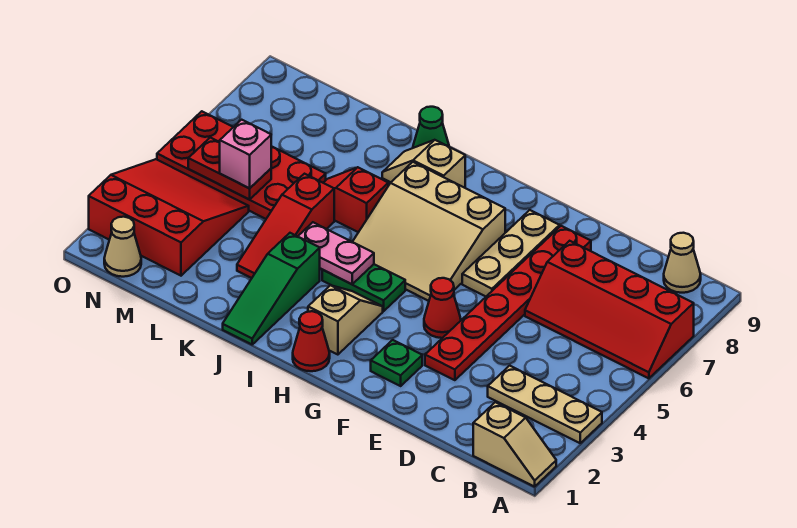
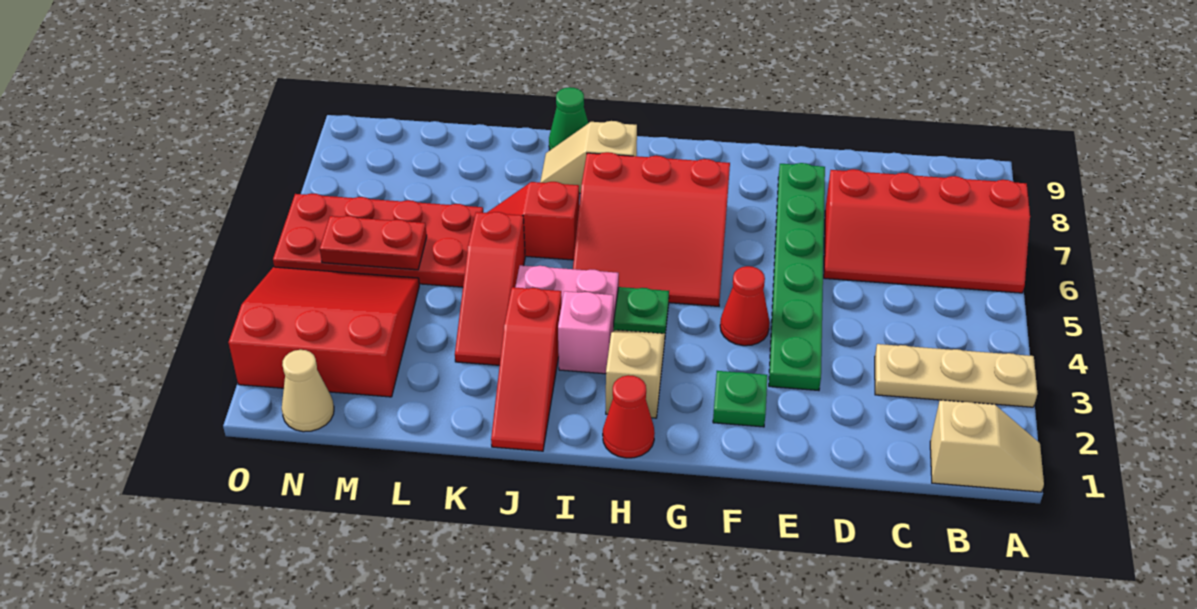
tan cone B9 level 1 -> none
red plate E3:E8 level 1 -> green plate E3:E8 level 1
tan plate F6:F8 level 1 -> none
tan slope G5:I7 level 1 top 7 -> red slope G5:I7 level 1 top 7
green slope J1:J3 level 1 top 3 -> red slope J1:J3 level 1 top 3
pink brick M5 level 3 -> pink brick I3 level 1

